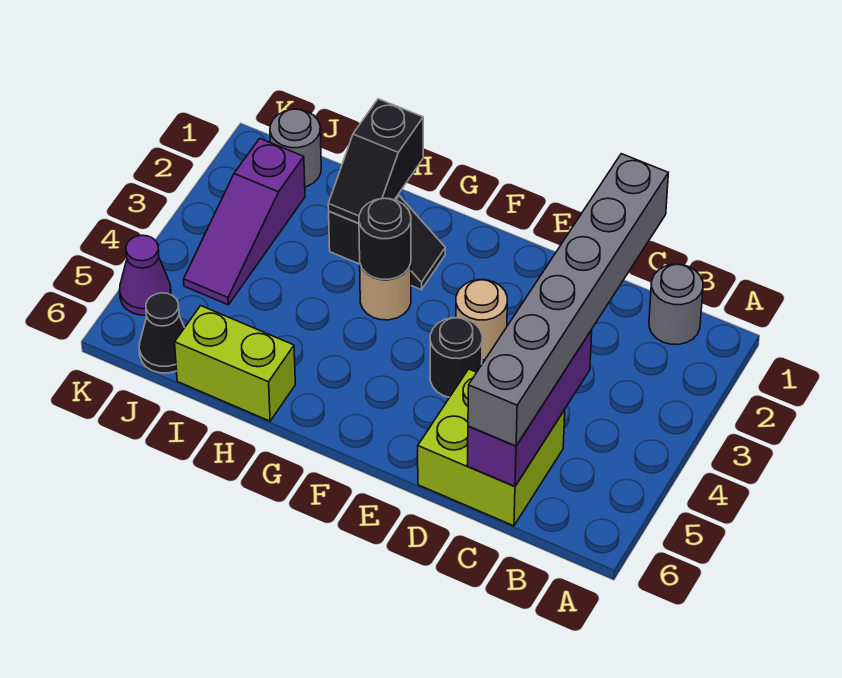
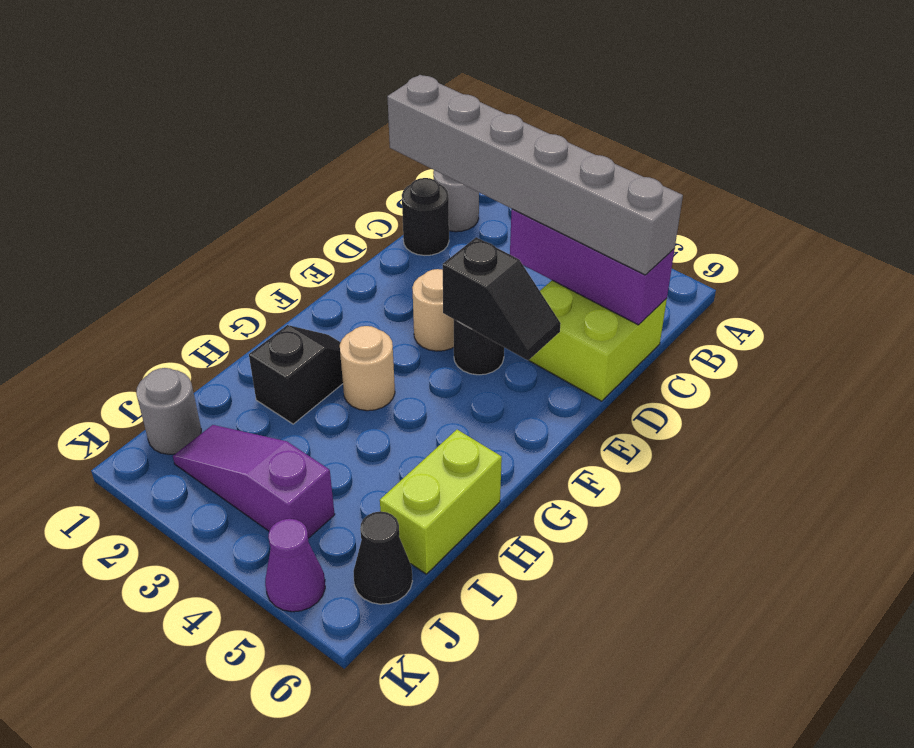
black round brick G3 level 2 -> black round brick C1 level 1
black slope H1:H2 level 2 top 1 -> black slope E4:E5 level 2 top 4
purple slope J2:J4 level 1 top 2 -> purple slope J2:J4 level 1 top 4

